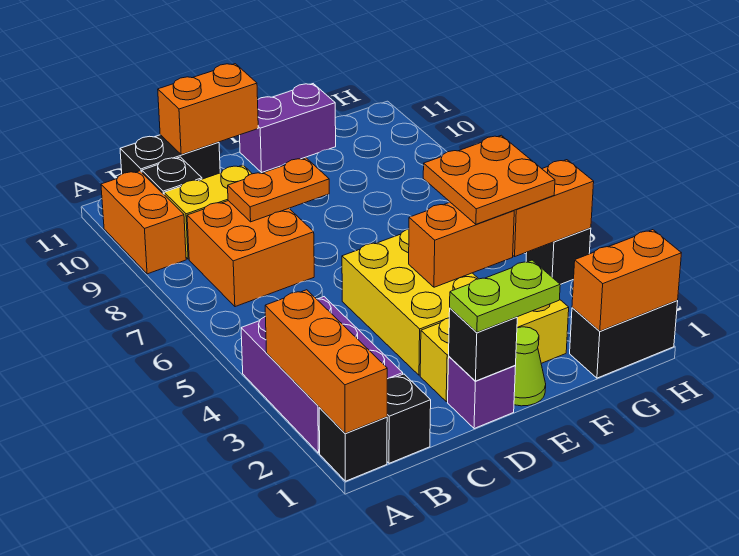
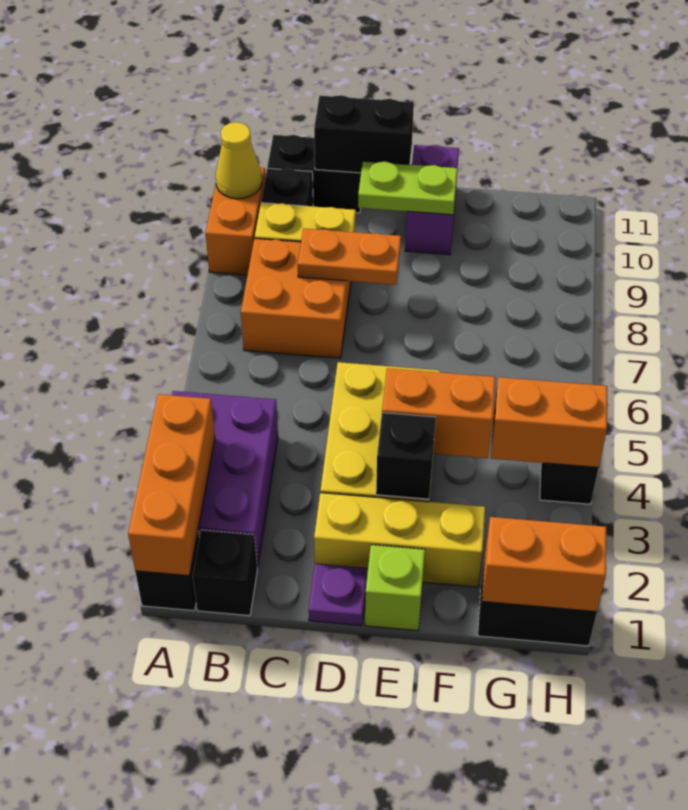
none -> yellow cone A10 level 2
orange brick C11:D11 level 2 -> black brick C11:D11 level 2
purple brick D1 level 1 -> purple plate D1 level 1
black brick D1 level 2 -> black brick E3 level 2
lime plate D1:E1 level 3 -> lime plate D10:E10 level 2
lime cone E1 level 1 -> lime brick E1 level 1
purple brick E11:F11 level 1 -> purple brick E10:E11 level 1
orange plate F4:G5 level 3 -> none

